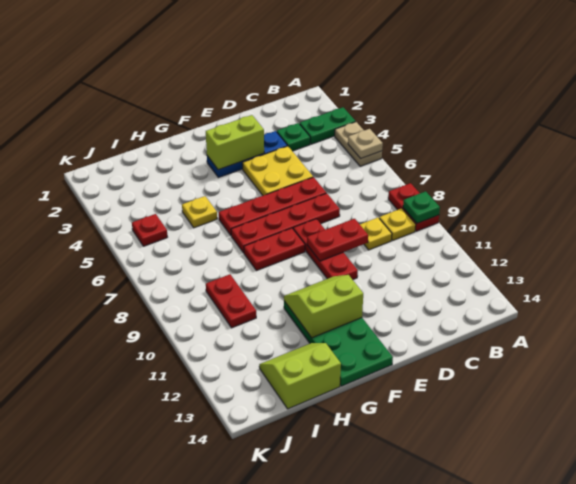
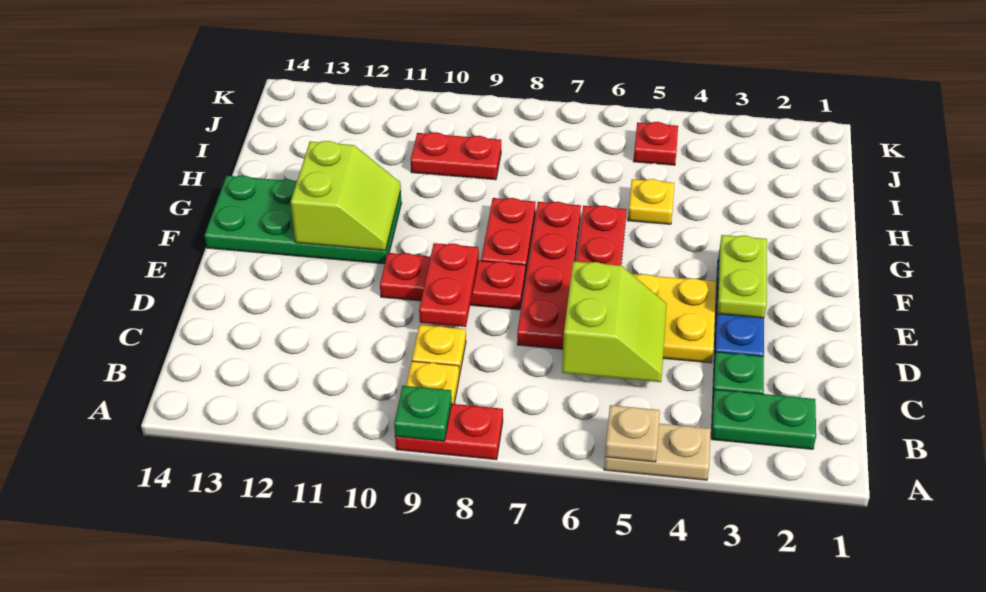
green plate A3:B3 level 1 -> green plate B2:B3 level 1
lime brick E3:F3 level 2 -> lime plate E3:F3 level 2
lime slope H13:I14 level 1 top 14 -> lime slope C5:D6 level 2 top 6

